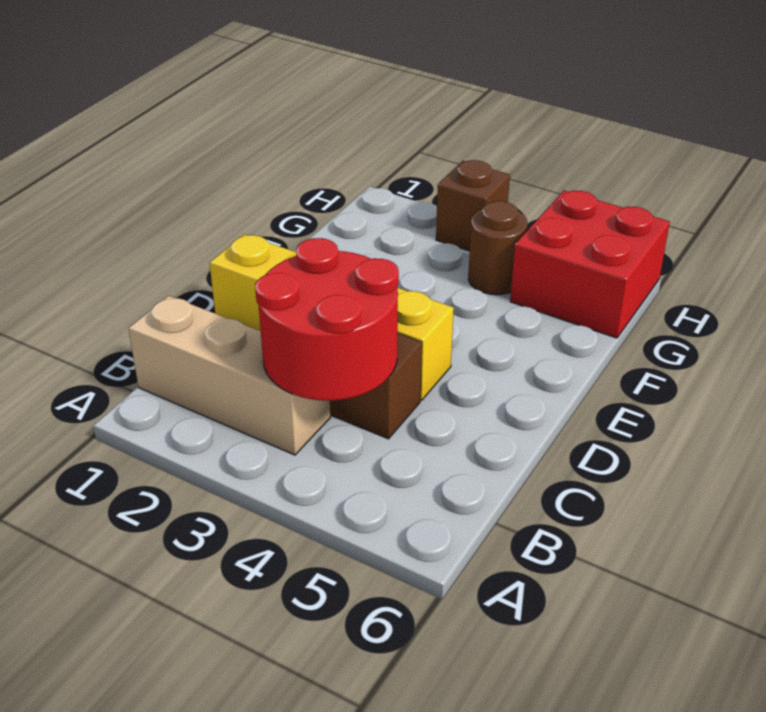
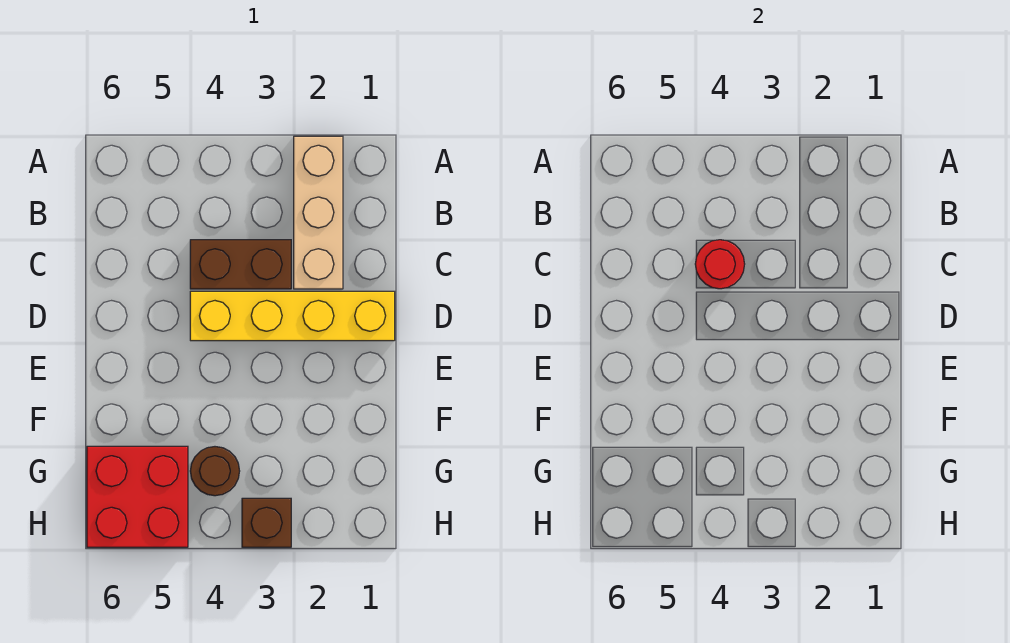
tan brick B1:B3 level 1 -> tan brick A2:C2 level 1
red round brick B3:C4 level 2 -> red round brick C4 level 2

